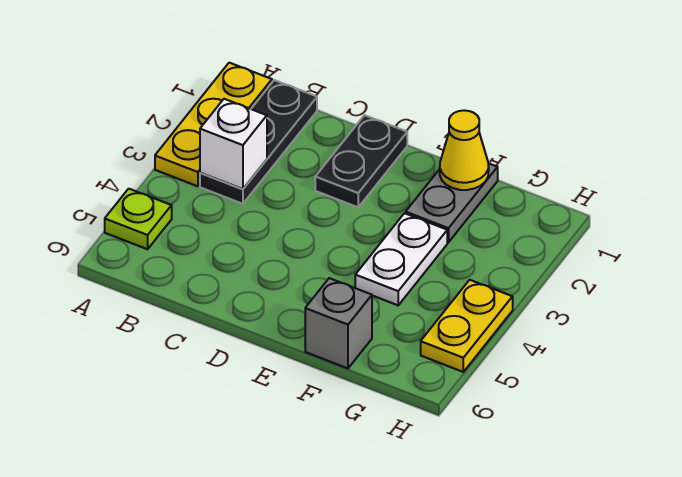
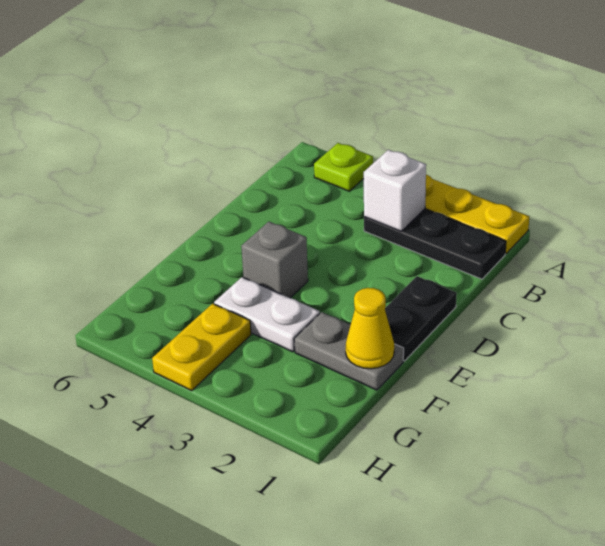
black plate D1:D2 level 1 -> black plate D1:E1 level 1
grey brick F6 level 1 -> grey brick E4 level 1
yellow plate H4:H5 level 1 -> yellow plate G4:H4 level 1

